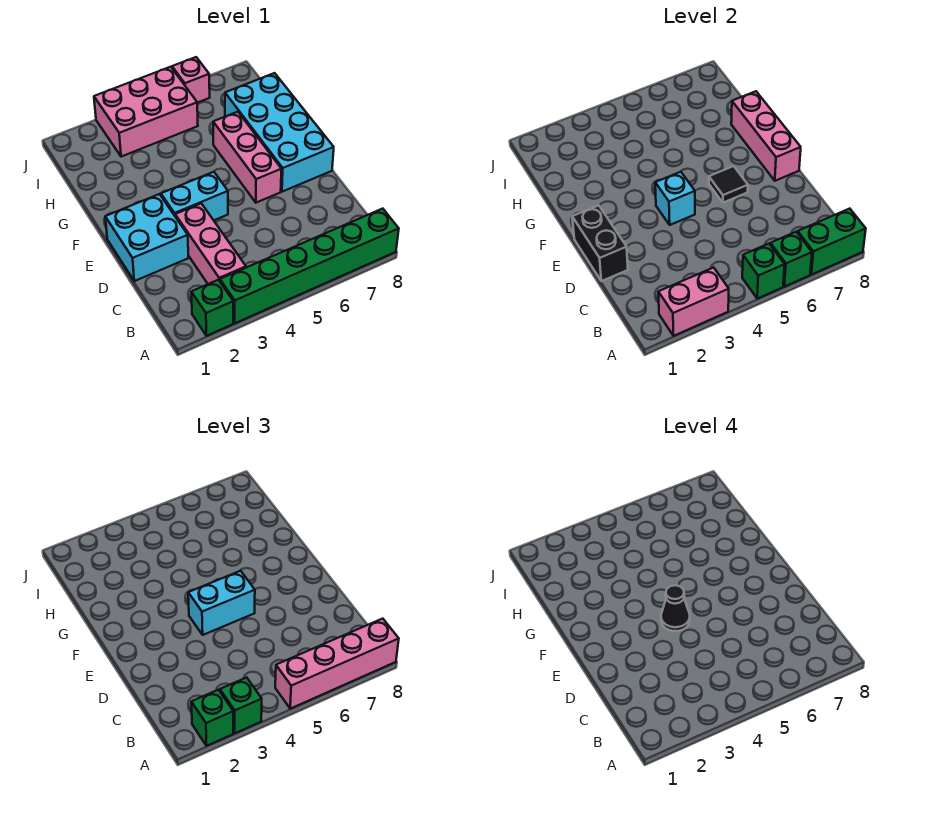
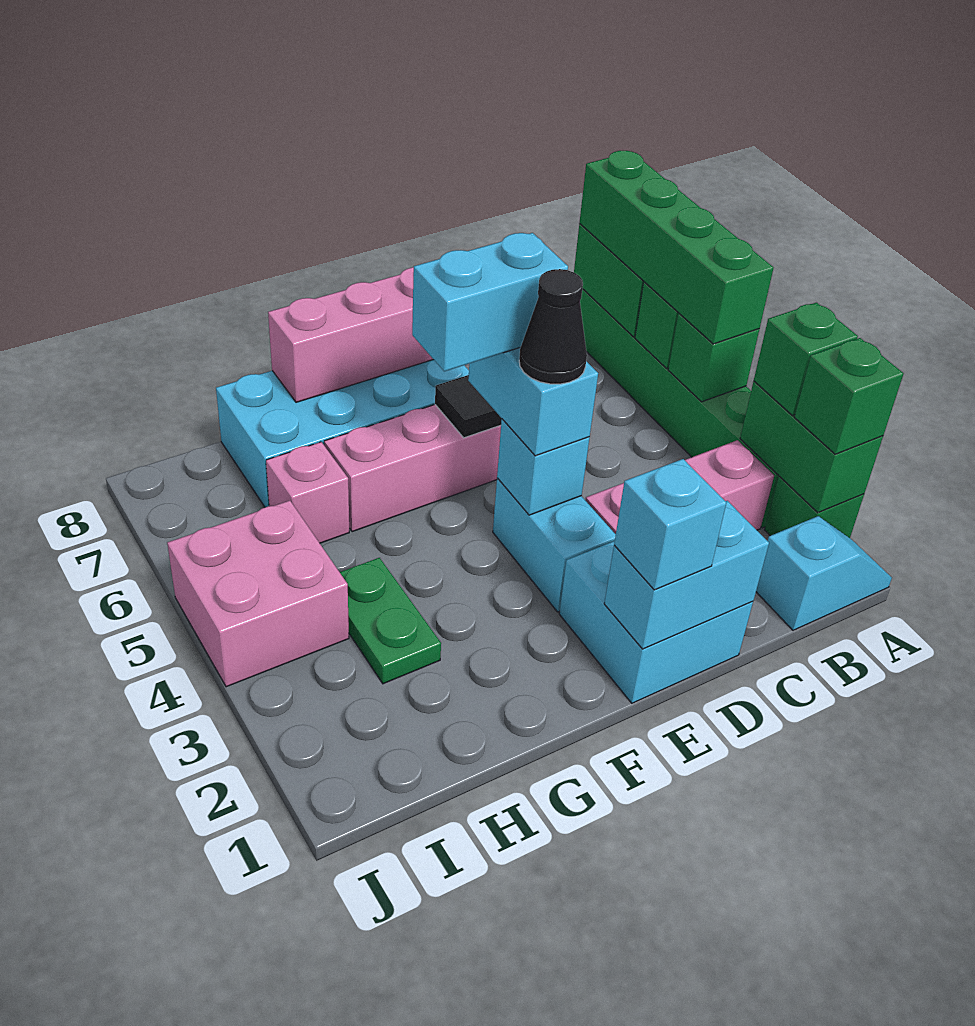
none -> cyan slope A1:B1 level 1 top B
pink brick A2:A3 level 2 -> green brick A2:A3 level 2
pink brick A5:A8 level 3 -> green brick A5:A8 level 3
black brick D1:E1 level 2 -> cyan brick D1:E1 level 2
none -> cyan brick E1 level 3
none -> cyan brick E5:F5 level 4
none -> green plate H3:H4 level 1
pink brick I3:J5 level 1 -> pink brick I4:J5 level 1
pink brick J6 level 1 -> pink brick H6 level 1

